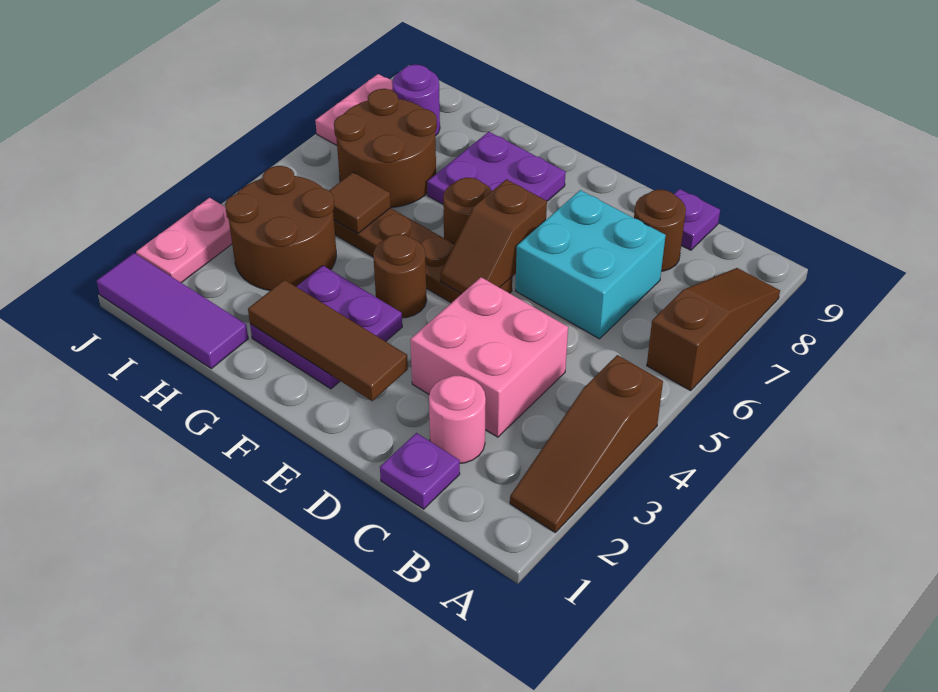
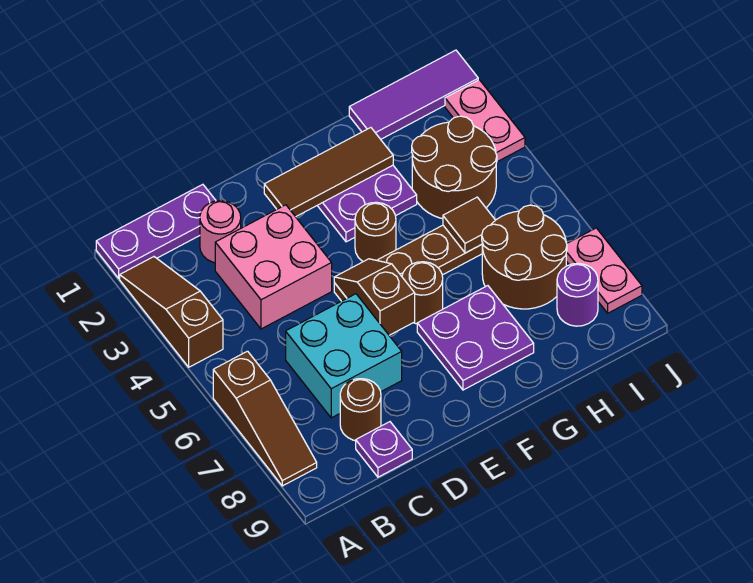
purple plate C1 level 1 -> purple plate A1:C1 level 1

